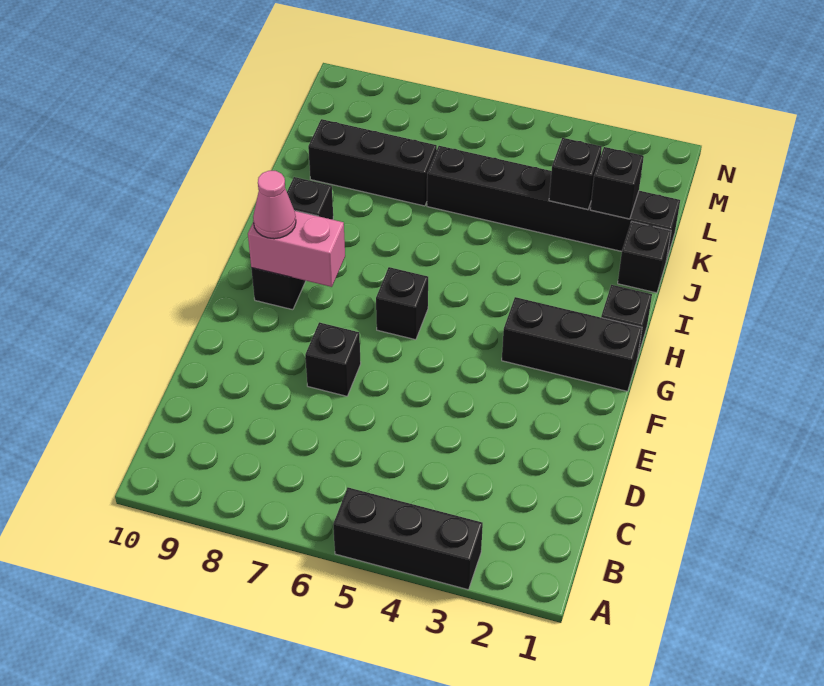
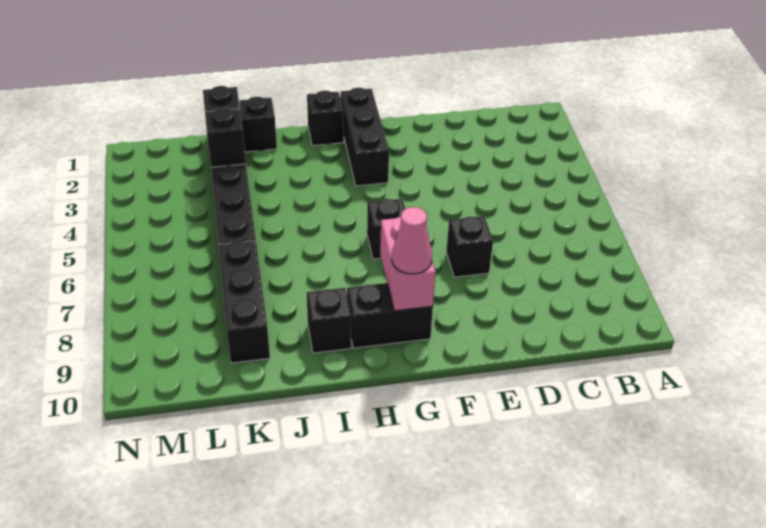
black brick A3:A5 level 1 -> none

